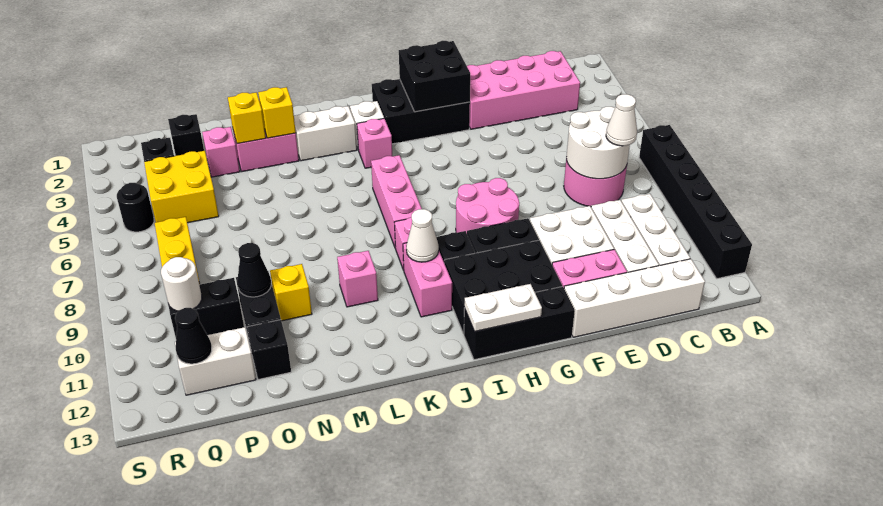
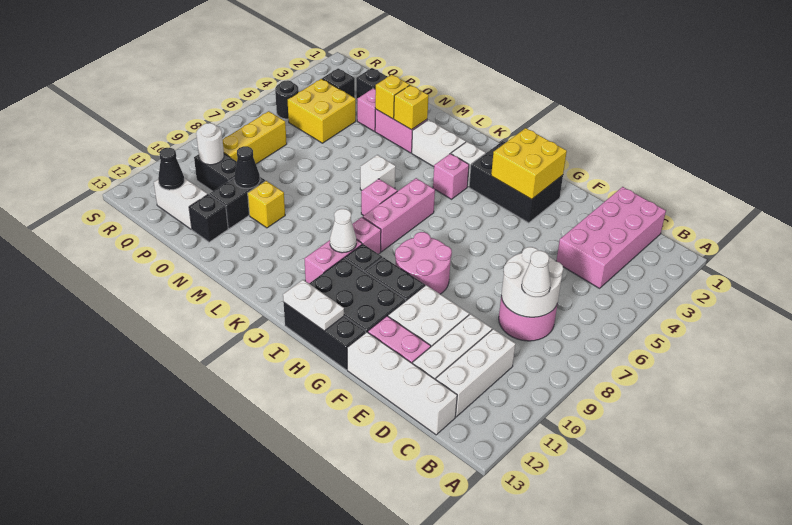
black brick A7:A12 level 1 -> none
pink brick C2:F3 level 1 -> pink brick C1:D4 level 1
black brick G2:H3 level 2 -> yellow brick G2:H3 level 2
none -> white brick L6 level 1
pink brick L10 level 1 -> pink brick K7 level 1

